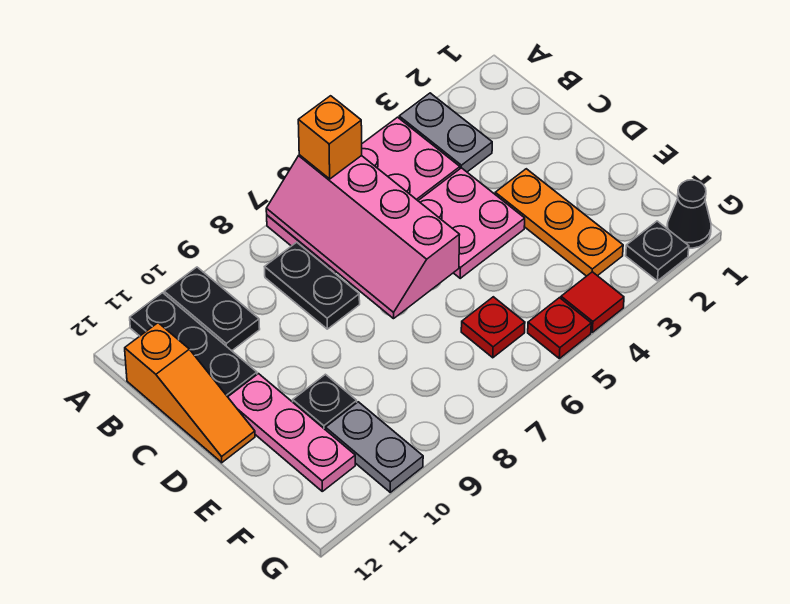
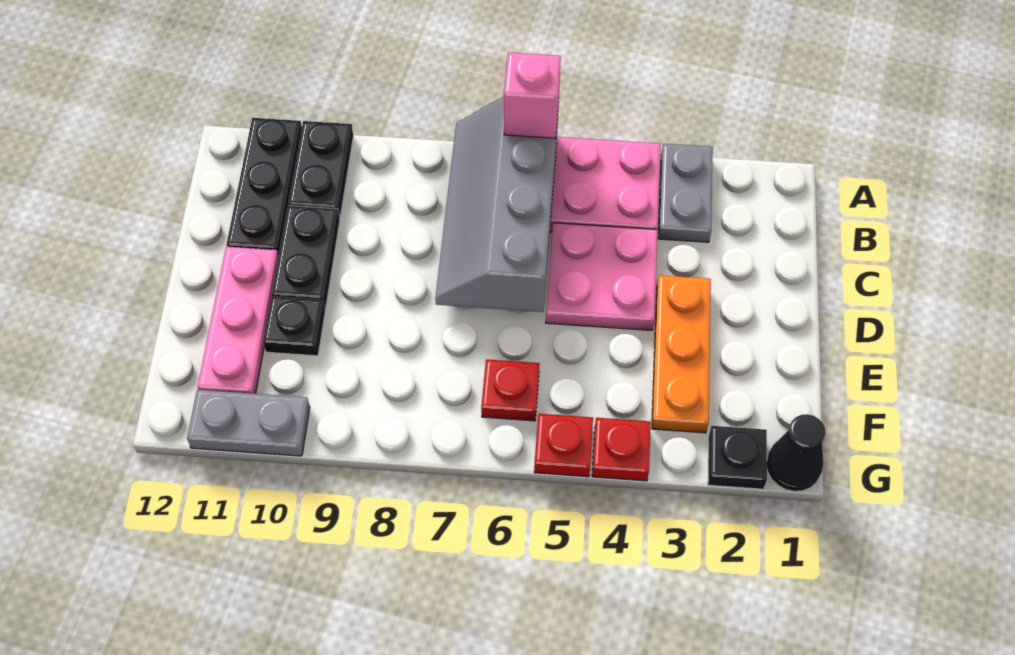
pink slope A6:D7 level 2 top 6 -> grey slope A6:D7 level 2 top 6
orange brick A6 level 3 -> pink brick A6 level 3
black plate B8:C8 level 1 -> black plate C10:D10 level 1
orange slope B12:D12 level 1 top B -> none
grey plate F10:G10 level 1 -> grey plate G10:G11 level 1
red tile G4 level 1 -> red plate G4 level 1

